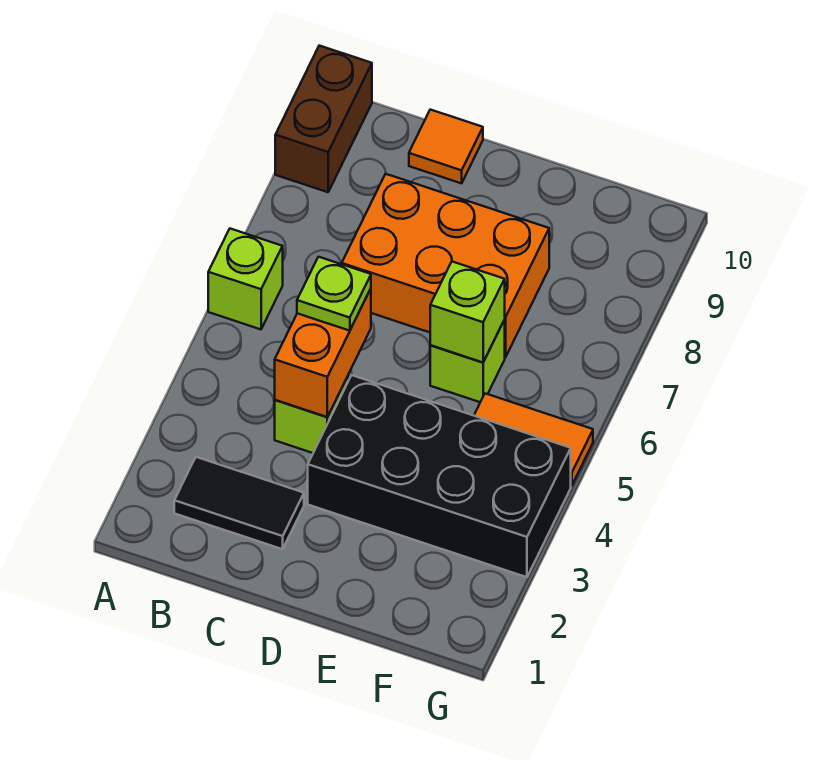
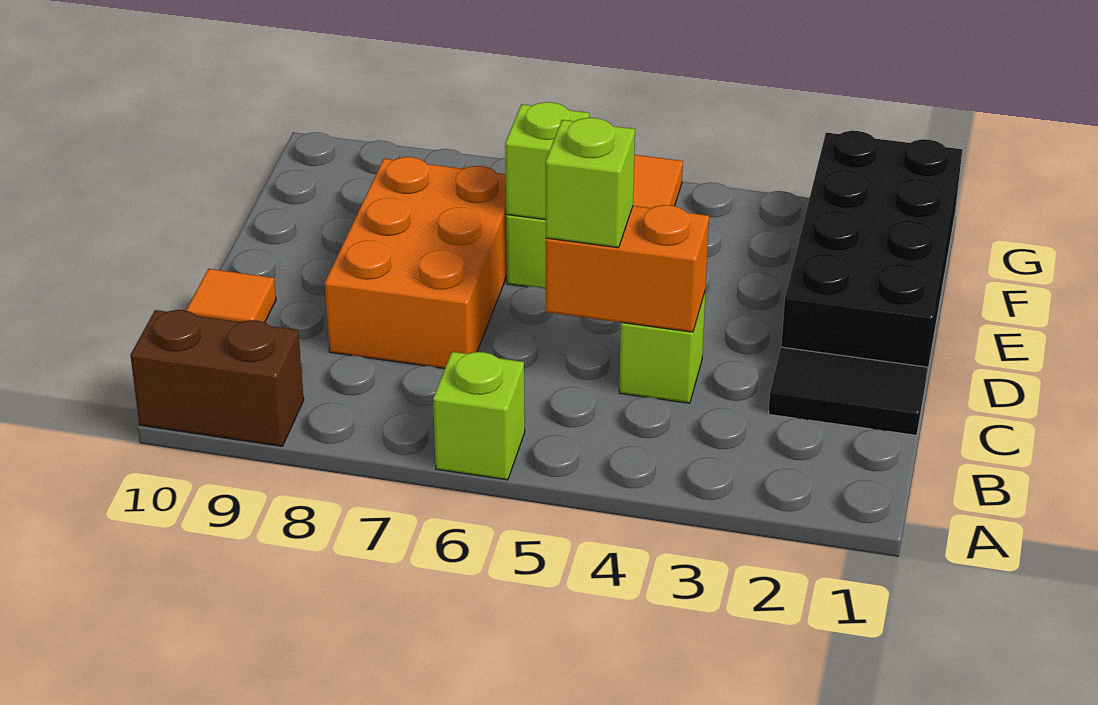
black tile B2:C2 level 1 -> black tile C1:C2 level 1
lime plate C5 level 3 -> lime brick C5 level 3
black brick D3:G4 level 1 -> black brick D1:G2 level 1

